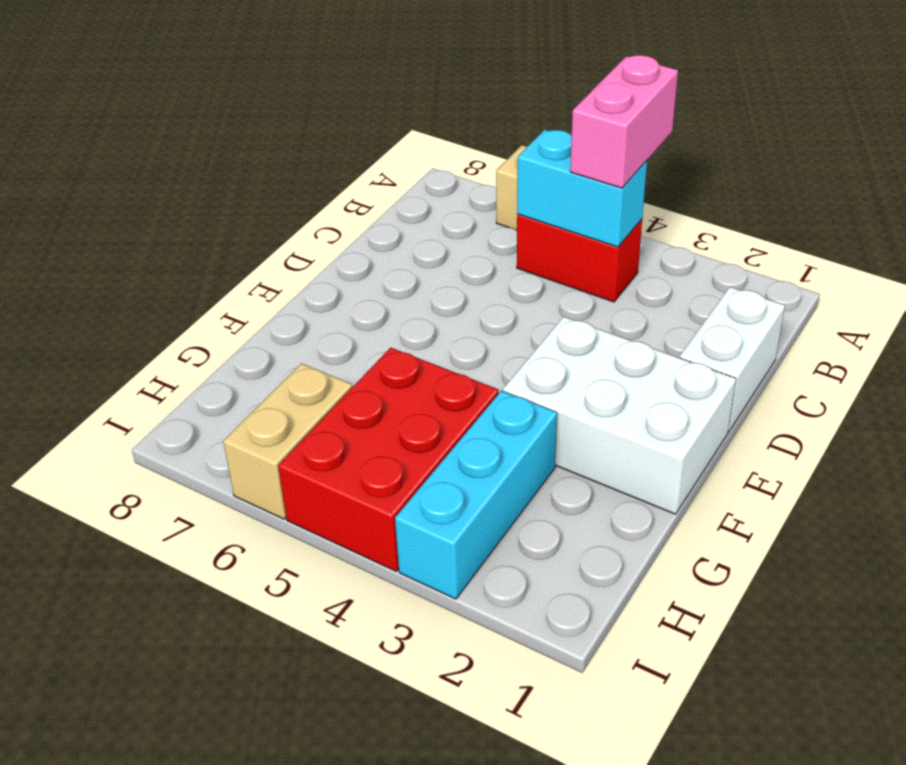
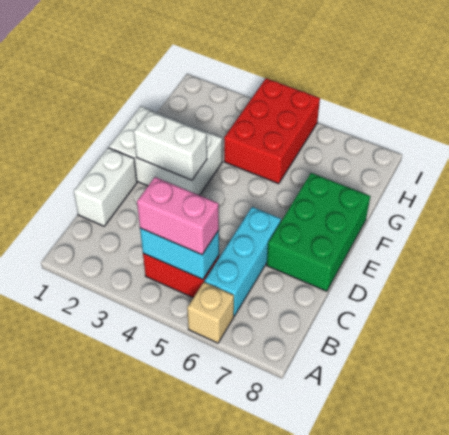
pink brick A4:B4 level 3 -> pink brick B4:B5 level 3
none -> green brick D7:F8 level 1
none -> white brick E2:E3 level 2
cyan brick G3:I3 level 1 -> cyan brick B6:D6 level 1
tan brick H6:I6 level 1 -> none

